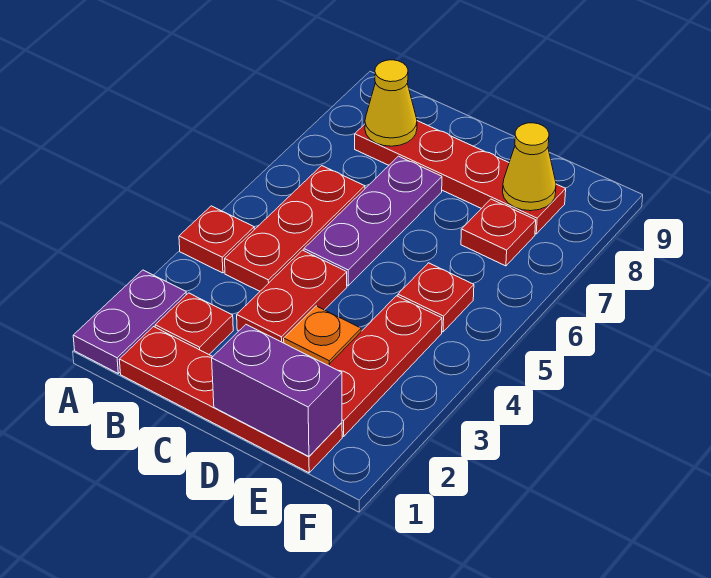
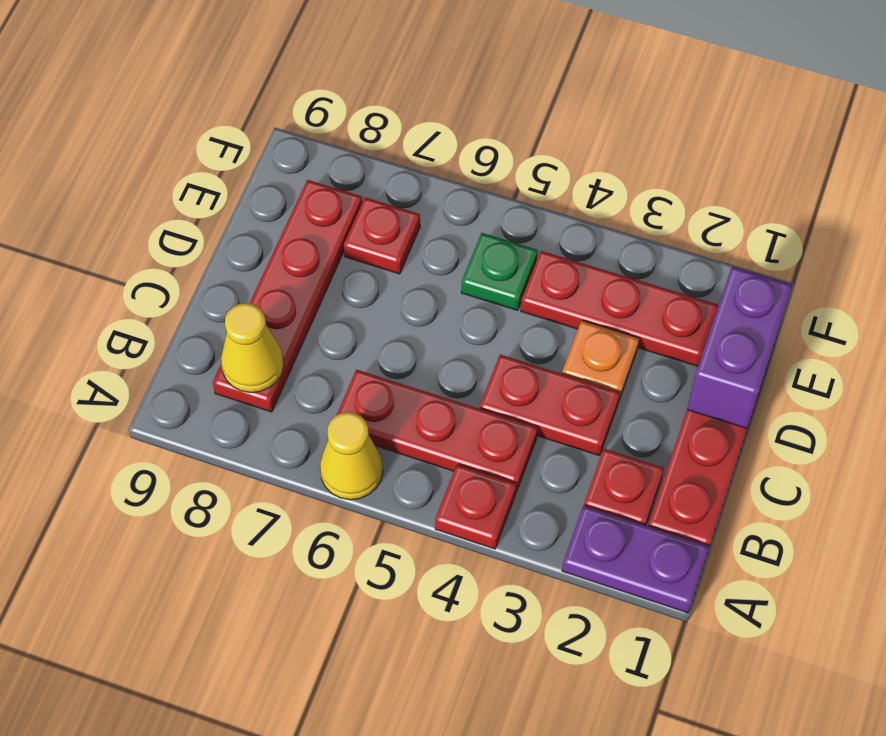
purple plate C5:C7 level 1 -> none
red plate E5 level 1 -> green plate E5 level 1
yellow cone E8 level 2 -> yellow cone A6 level 1

